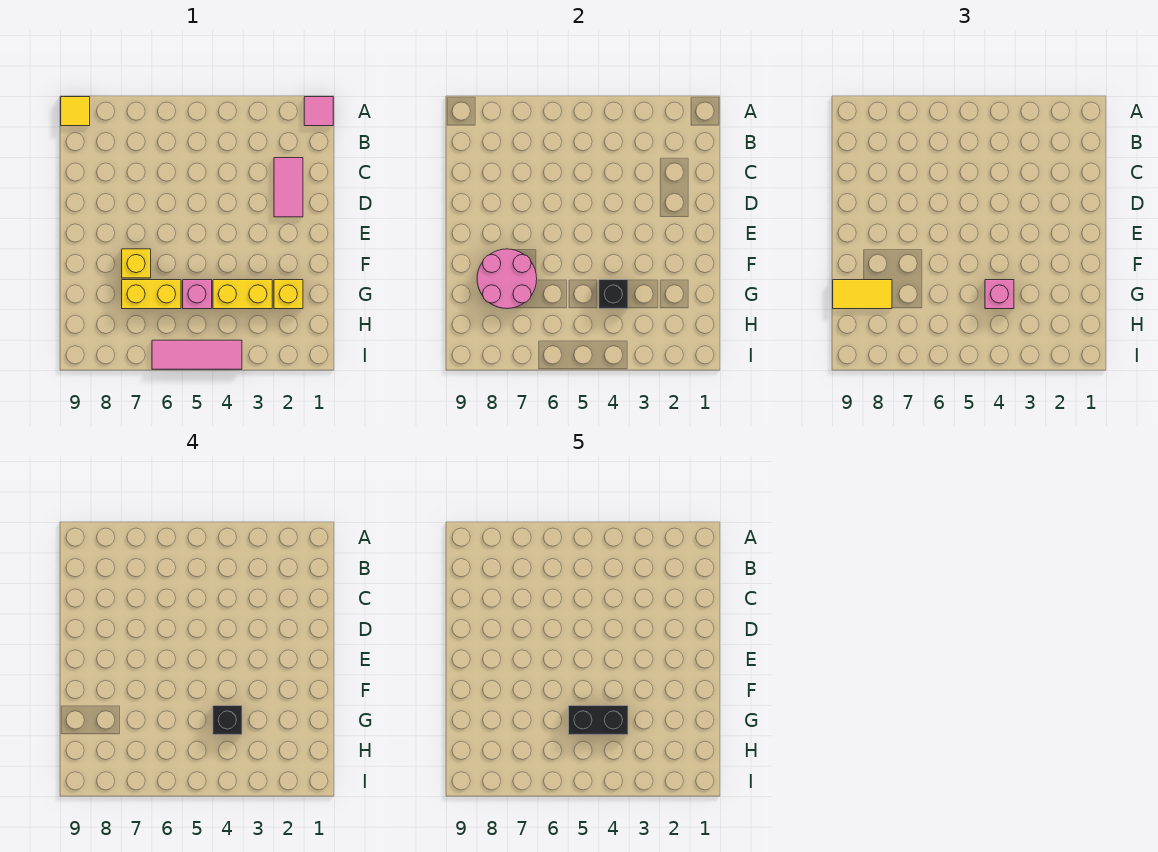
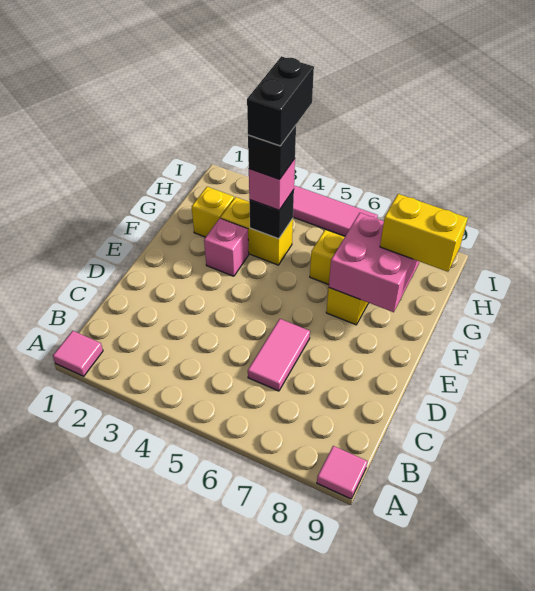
yellow tile A9 level 1 -> pink tile A9 level 1
pink tile C2:D2 level 1 -> pink tile C6:D6 level 1
pink round brick F7:G8 level 2 -> pink brick F7:G8 level 2
black brick G4:G5 level 5 -> black brick G4:H4 level 5
pink brick G5 level 1 -> pink brick F3 level 1
yellow tile G8:G9 level 3 -> yellow brick G8:G9 level 3

